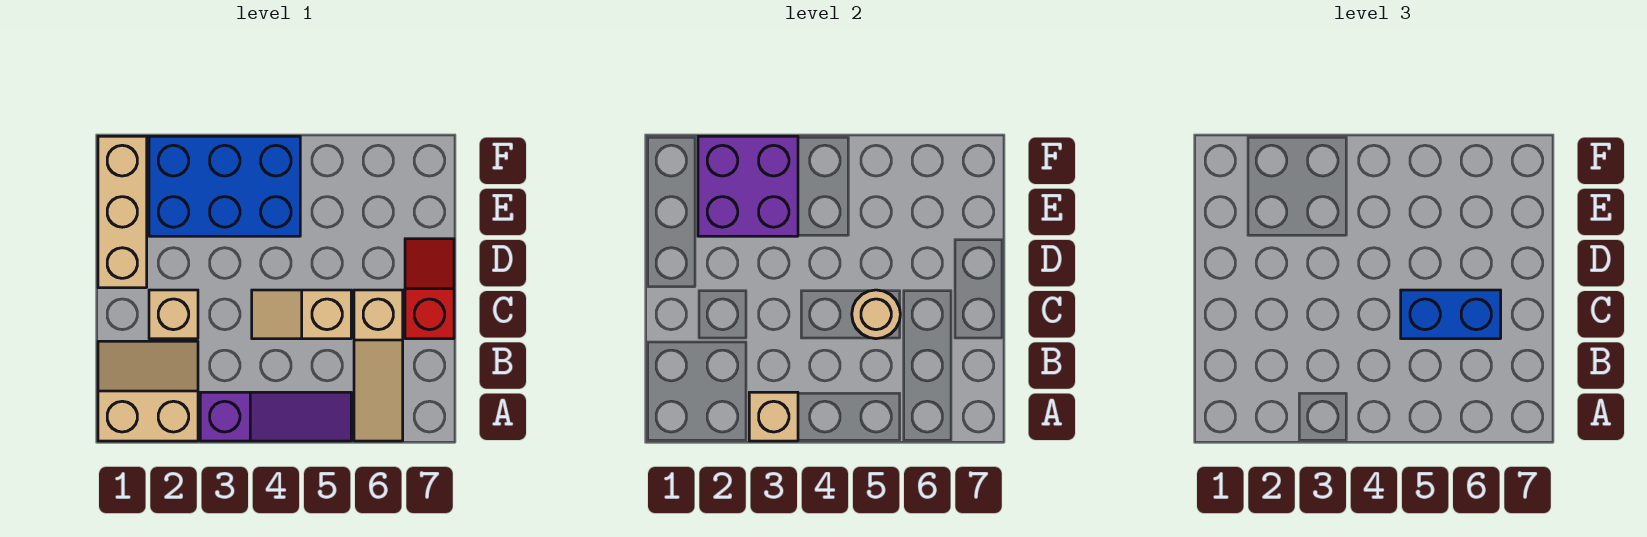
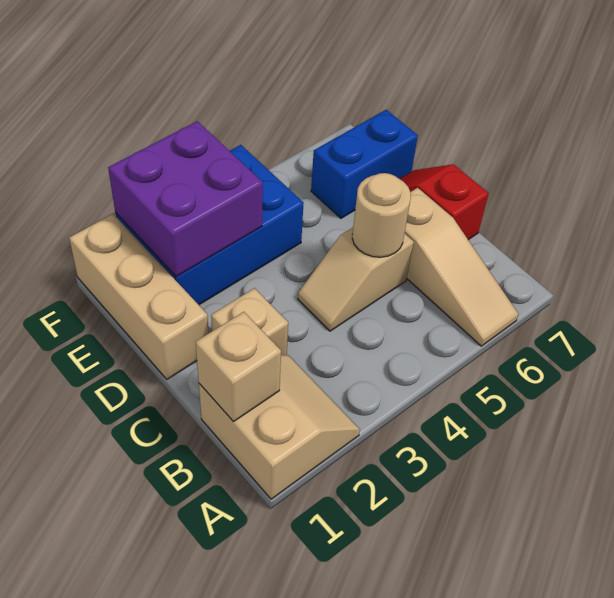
tan slope A1:B2 level 1 top A -> tan slope A1:B2 level 1 top 1
purple slope A3:A5 level 1 top 3 -> none
tan brick A3 level 2 -> tan brick B1 level 2
blue brick C5:C6 level 3 -> blue brick E6:E7 level 1

